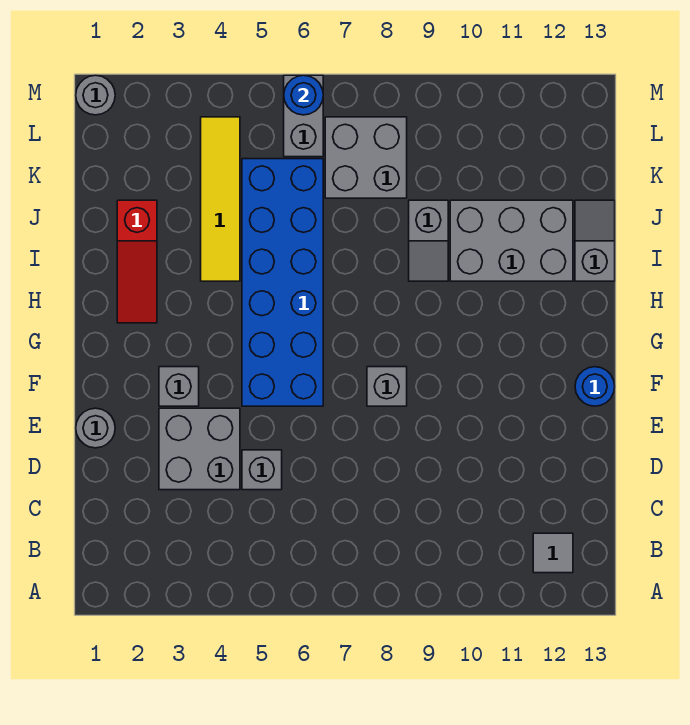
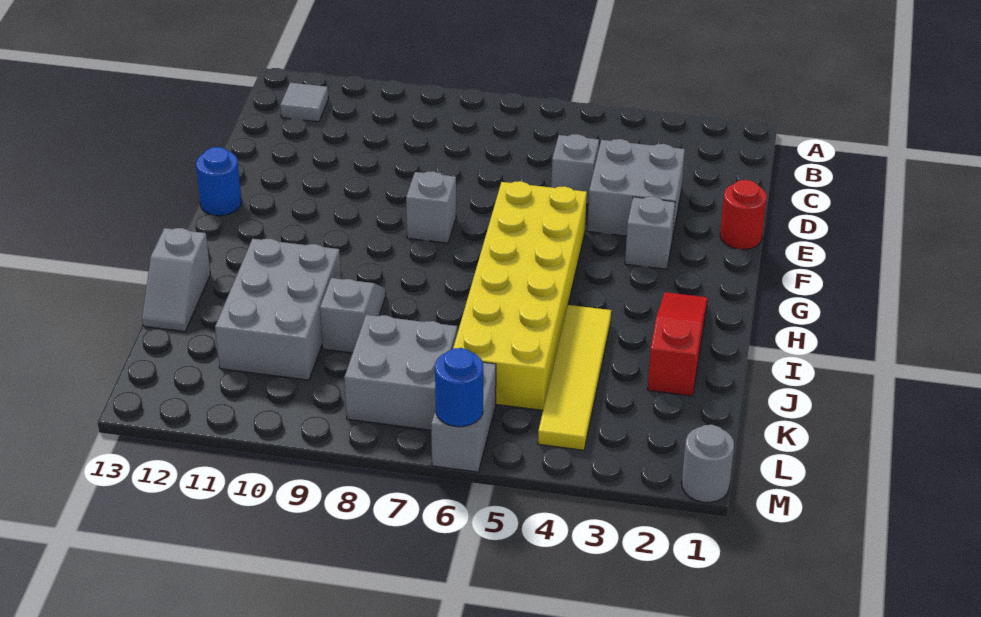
grey round brick E1 level 1 -> red round brick E1 level 1
blue brick F5:K6 level 1 -> yellow brick F5:K6 level 1
grey brick I10:J12 level 1 -> grey brick I10:K11 level 1

